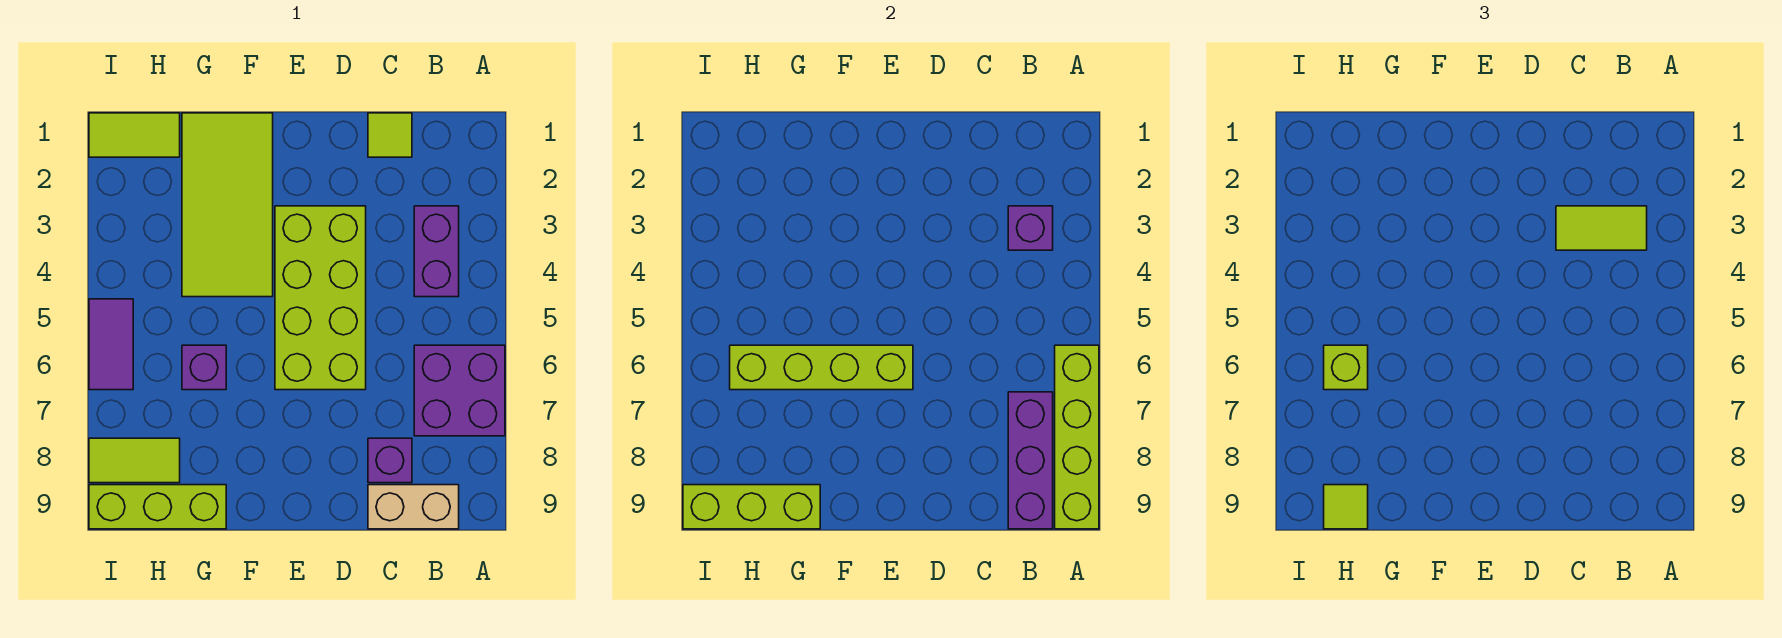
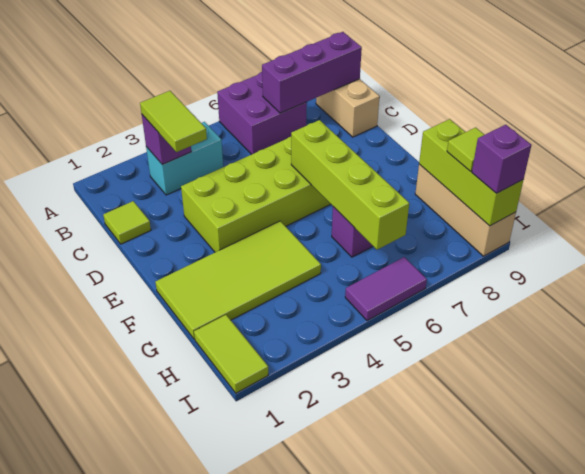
lime brick A6:A9 level 2 -> none
purple brick B3:B4 level 1 -> cyan brick B3:B4 level 1
purple brick C8 level 1 -> purple brick I9 level 3
lime brick G9:I9 level 1 -> tan brick G9:I9 level 1
lime brick H6 level 3 -> none
lime tile H8:I8 level 1 -> none

